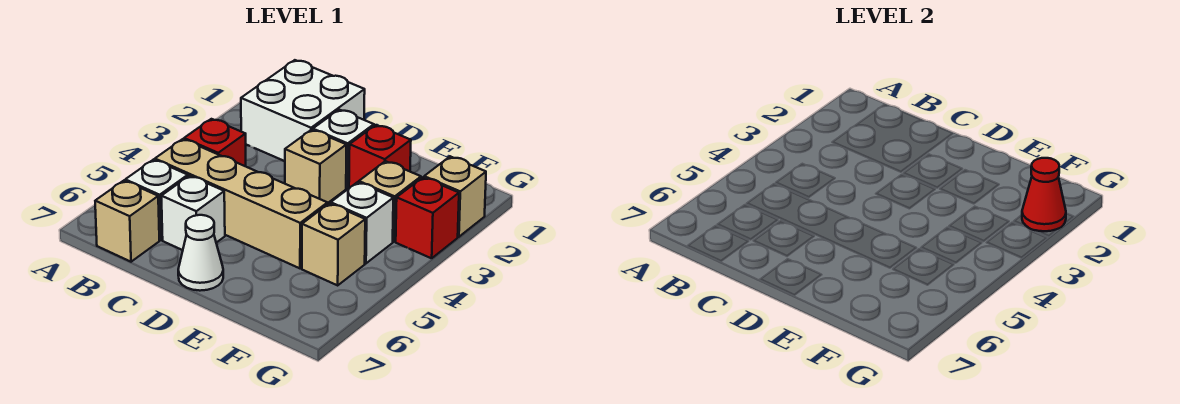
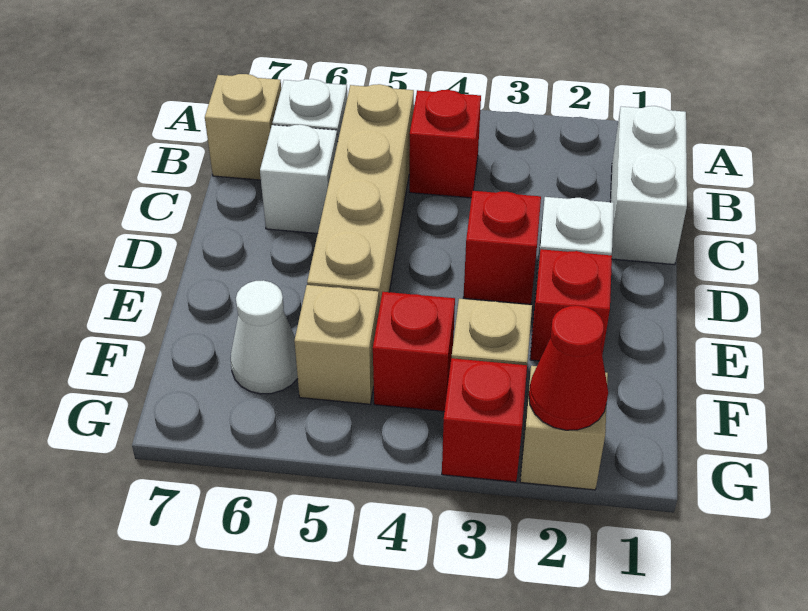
white brick B1:C2 level 1 -> white brick B1:C1 level 1
tan brick D3 level 1 -> red brick D3 level 1
white cone D7 level 1 -> white cone F6 level 1
white brick F4 level 1 -> red brick F4 level 1

